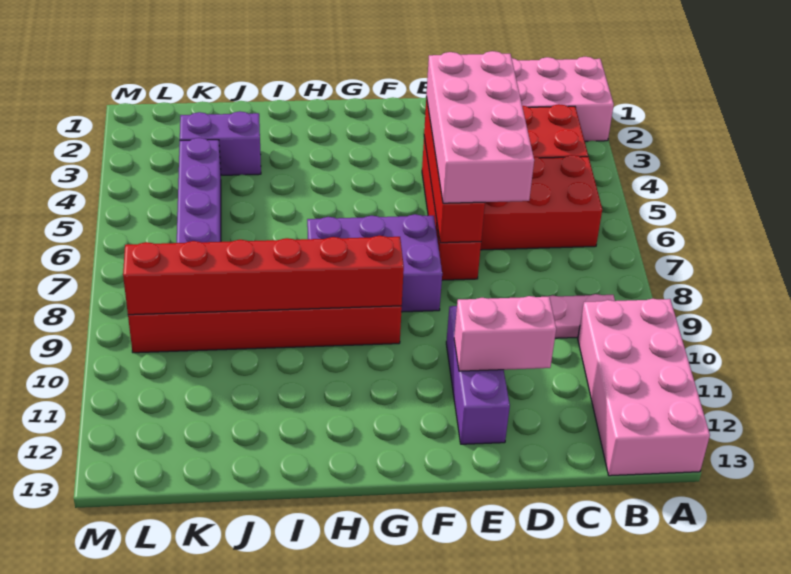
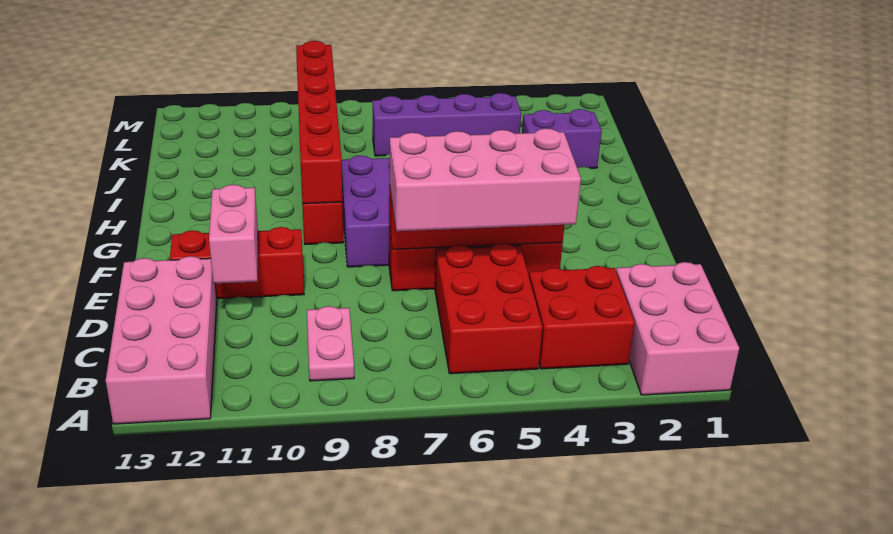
pink brick A10:B13 level 1 -> pink brick A12:D13 level 1
purple brick E10:E12 level 1 -> red brick E10:E12 level 1
purple brick J3:K3 level 1 -> purple brick J2:J3 level 1

